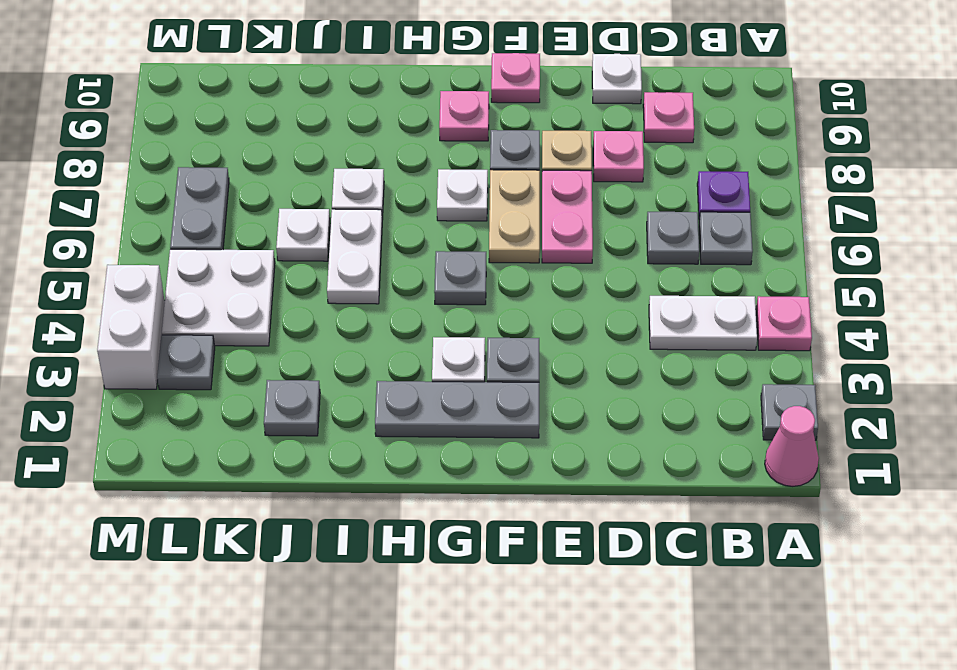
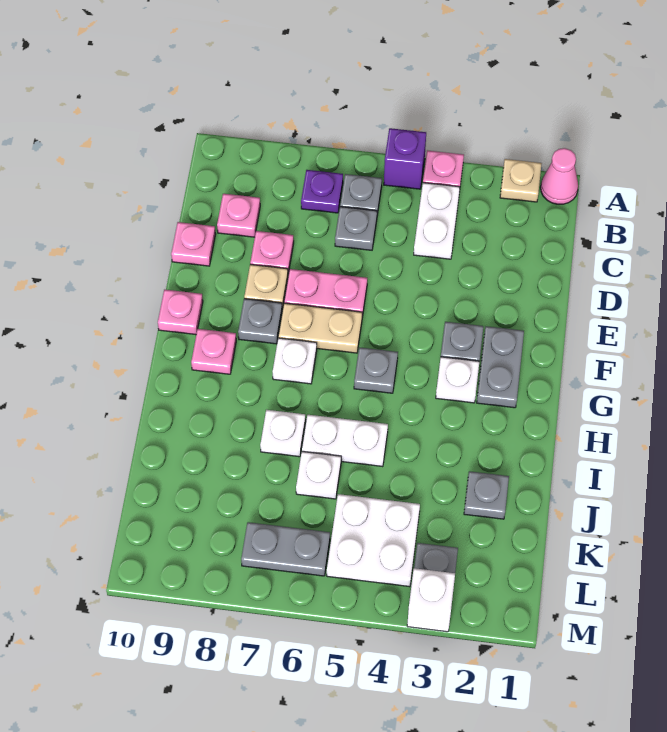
grey plate A2 level 1 -> tan plate A2 level 1
none -> purple brick A5 level 1
white plate D10 level 1 -> pink plate D10 level 1
grey plate F2:H2 level 1 -> grey plate F2:G2 level 1
white brick M3:M4 level 1 -> white brick M3 level 1

